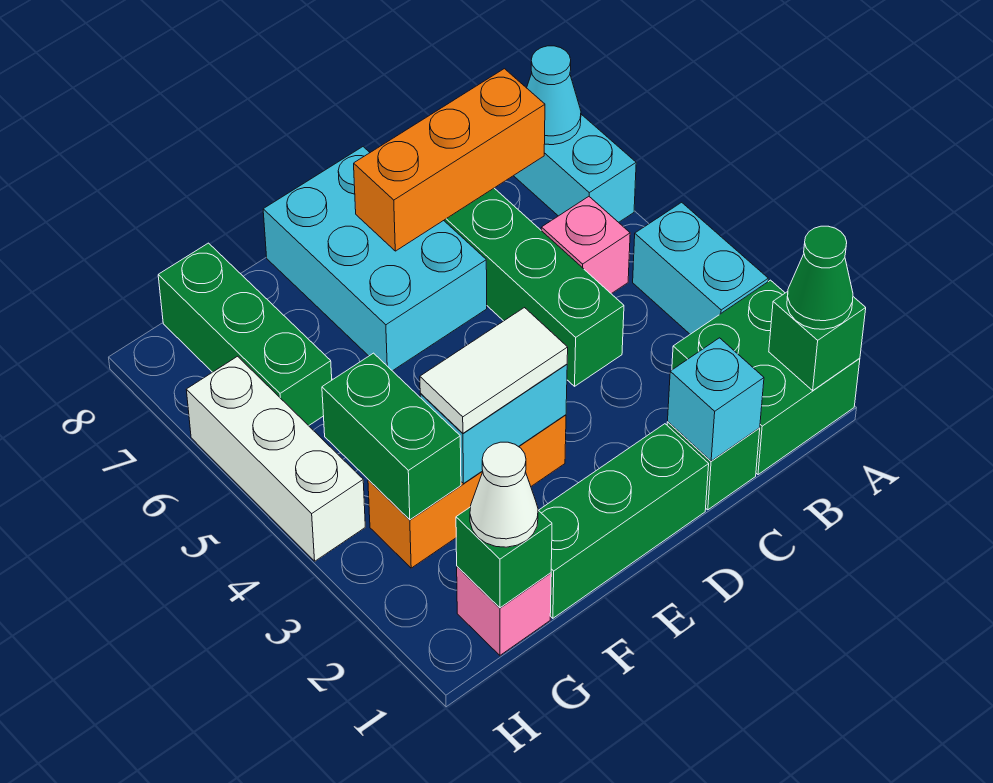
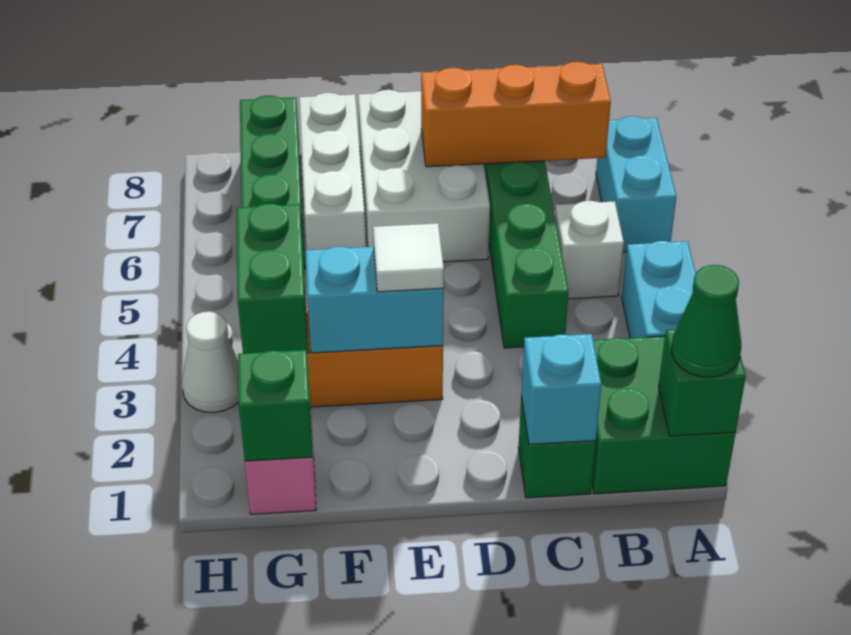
cyan cone A7 level 2 -> none
pink brick B5 level 1 -> white brick B5 level 1
green brick D1:F1 level 1 -> none
cyan brick D6:E8 level 1 -> white brick D6:E8 level 1
white tile E3:F3 level 3 -> white tile E3 level 3
white cone G1 level 3 -> white cone H3 level 1
white brick H4:H6 level 1 -> white brick F6:F8 level 1

